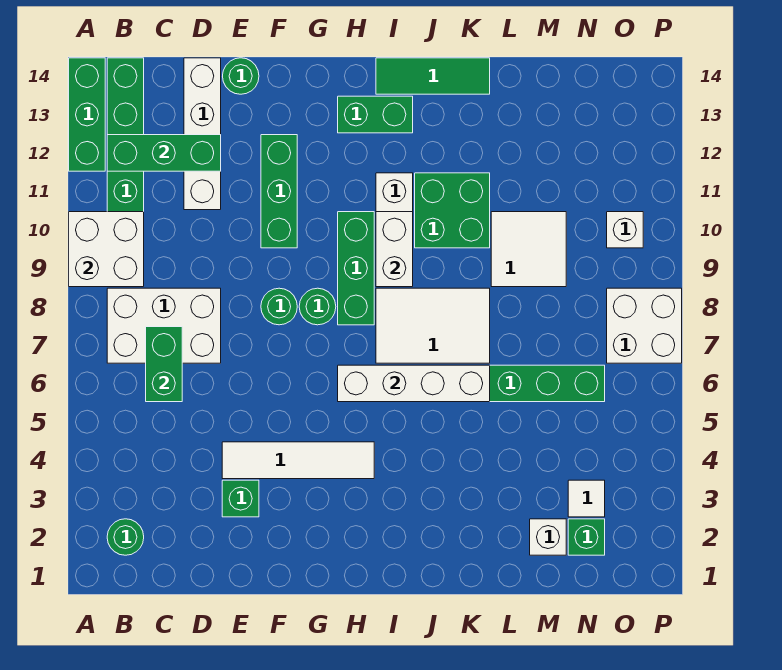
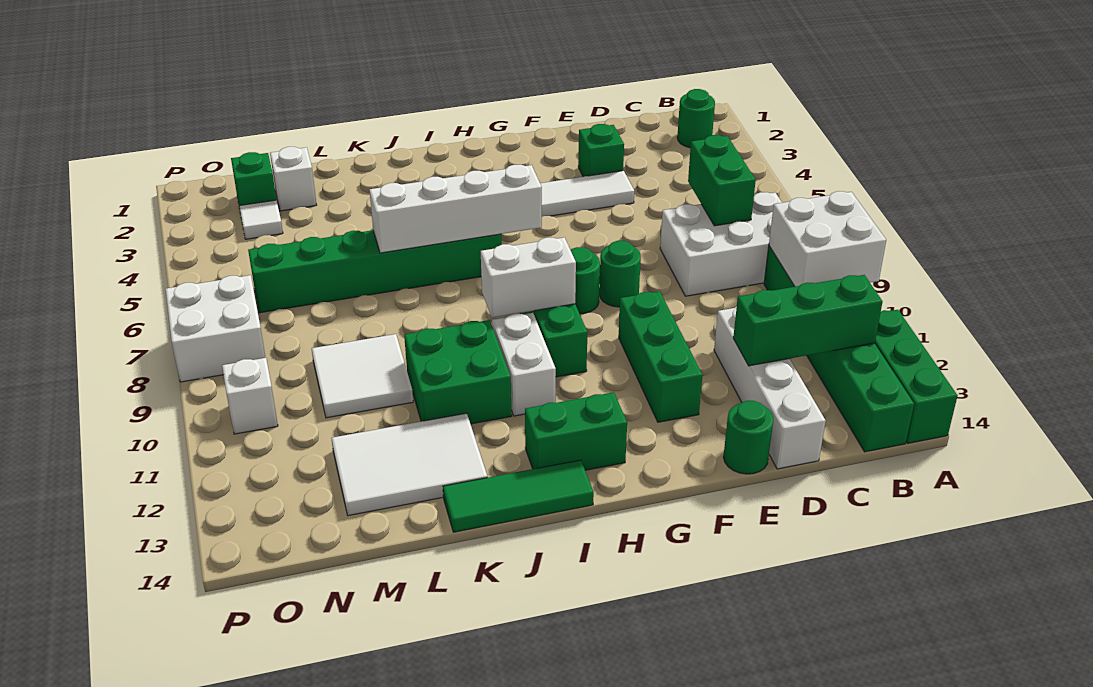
white tile I7:K8 level 1 -> white tile K12:M13 level 1
white brick I9:I10 level 2 -> white brick H9:I9 level 2

